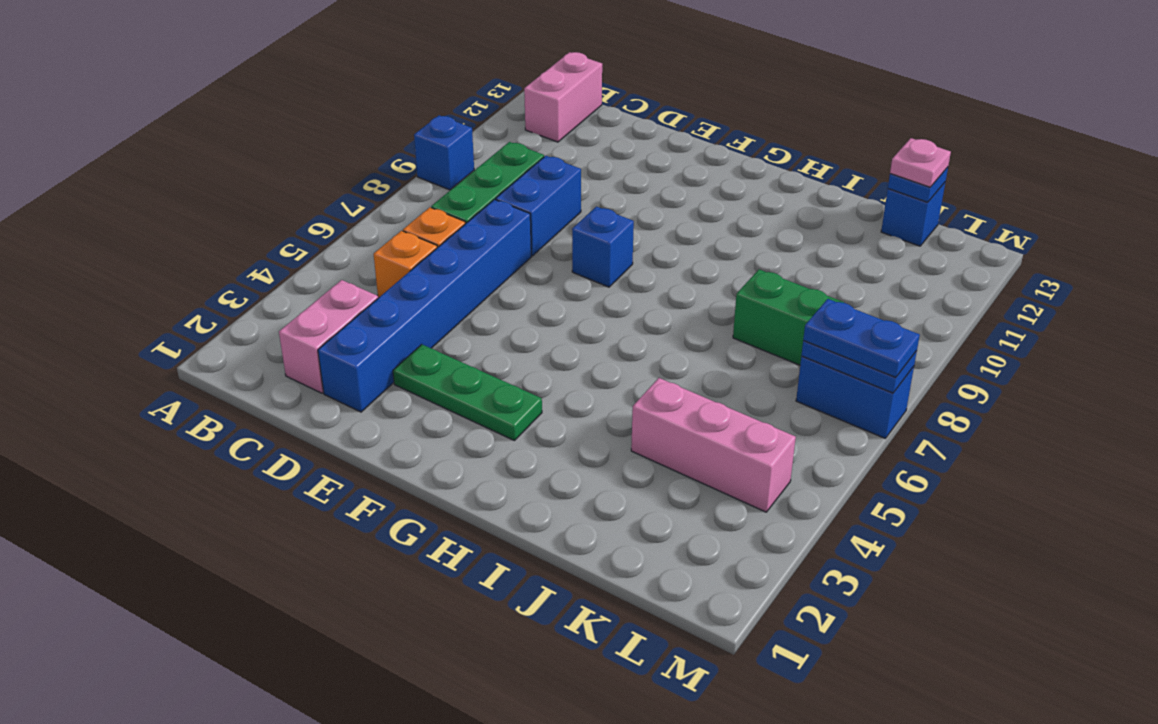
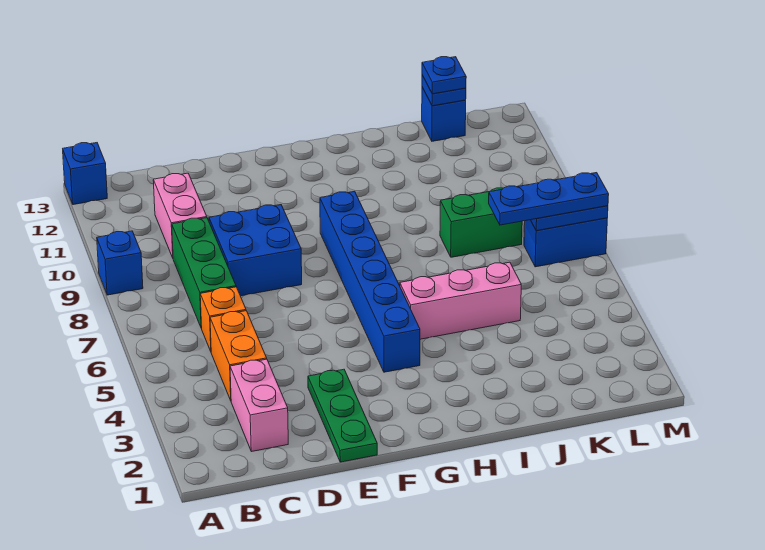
pink brick B12:B13 level 1 -> pink brick C10:C11 level 1
orange brick C5 level 1 -> orange brick C4:C5 level 1
blue brick D2:D7 level 1 -> blue brick G4:G9 level 1
blue brick D8:D9 level 1 -> blue brick D8:E9 level 1
green plate E3:G3 level 1 -> green plate E1:E3 level 1
blue brick F8 level 1 -> blue brick A13 level 1
pink brick J4:L4 level 1 -> pink brick H5:J5 level 1
pink plate K13 level 3 -> blue plate K13 level 3
blue plate L7:M7 level 3 -> blue plate K7:M7 level 3

